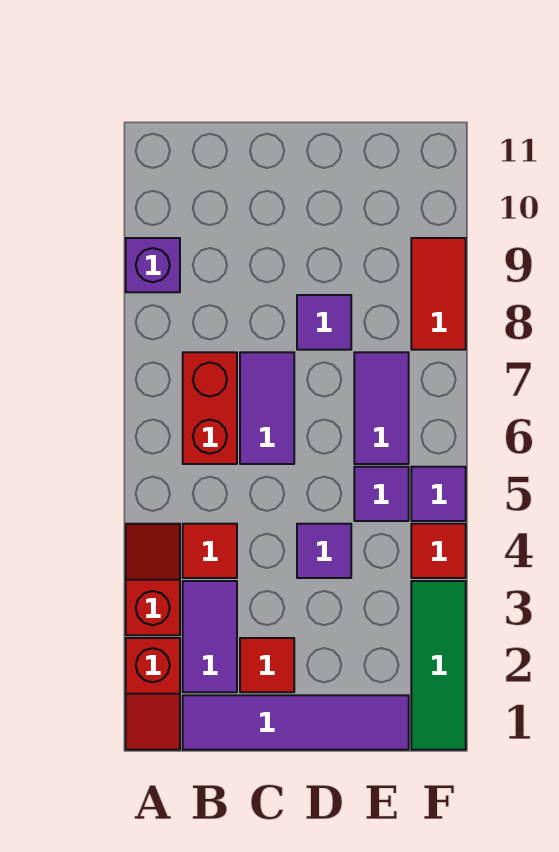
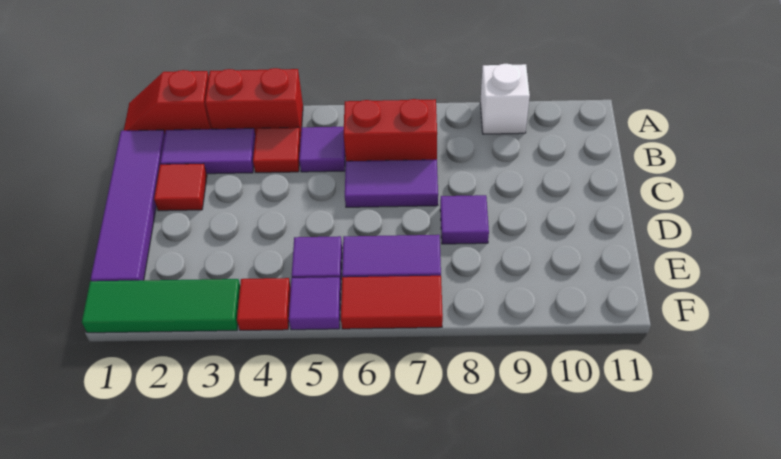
red slope A3:A4 level 1 top 3 -> red brick A3:A4 level 1
purple brick A9 level 1 -> white brick A9 level 1
purple tile D4 level 1 -> purple tile B5 level 1
red tile F8:F9 level 1 -> red tile F6:F7 level 1

